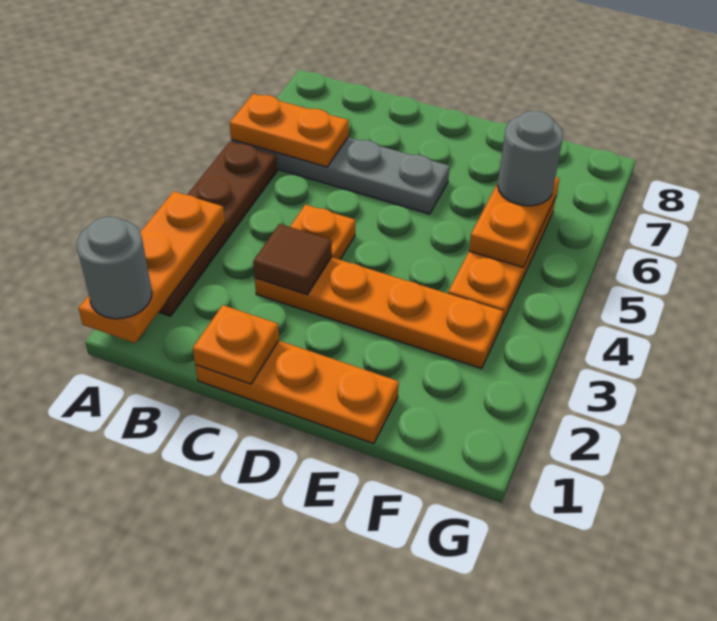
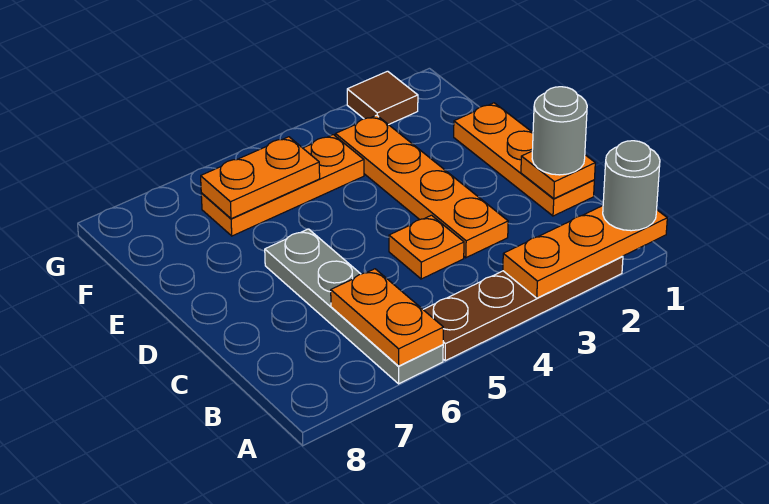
brown tile C3 level 2 -> brown tile G2 level 1
grey round brick F6 level 3 -> grey round brick C1 level 3

